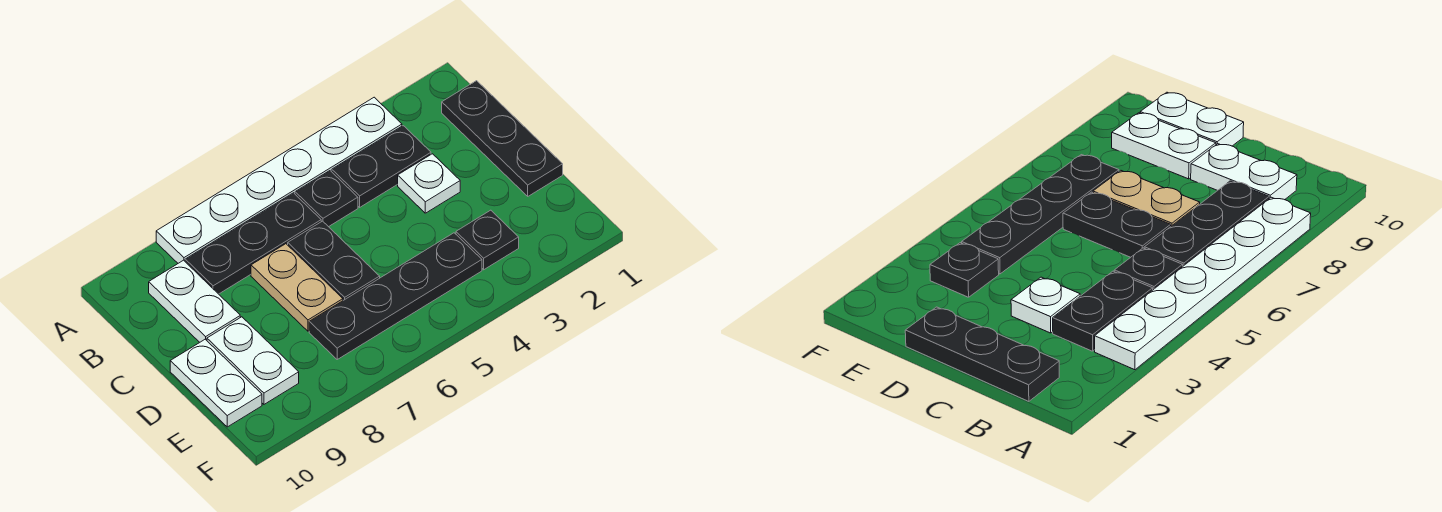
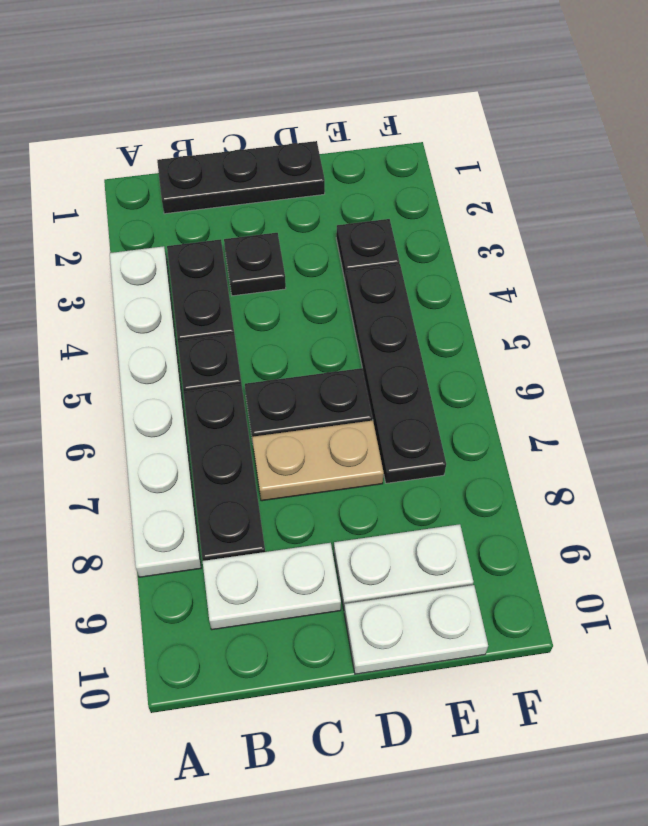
white plate C3 level 1 -> black plate C3 level 1

